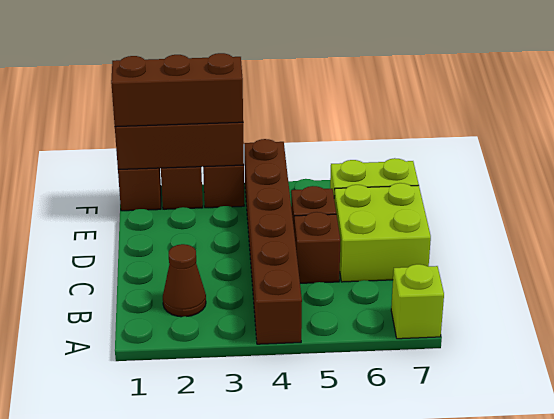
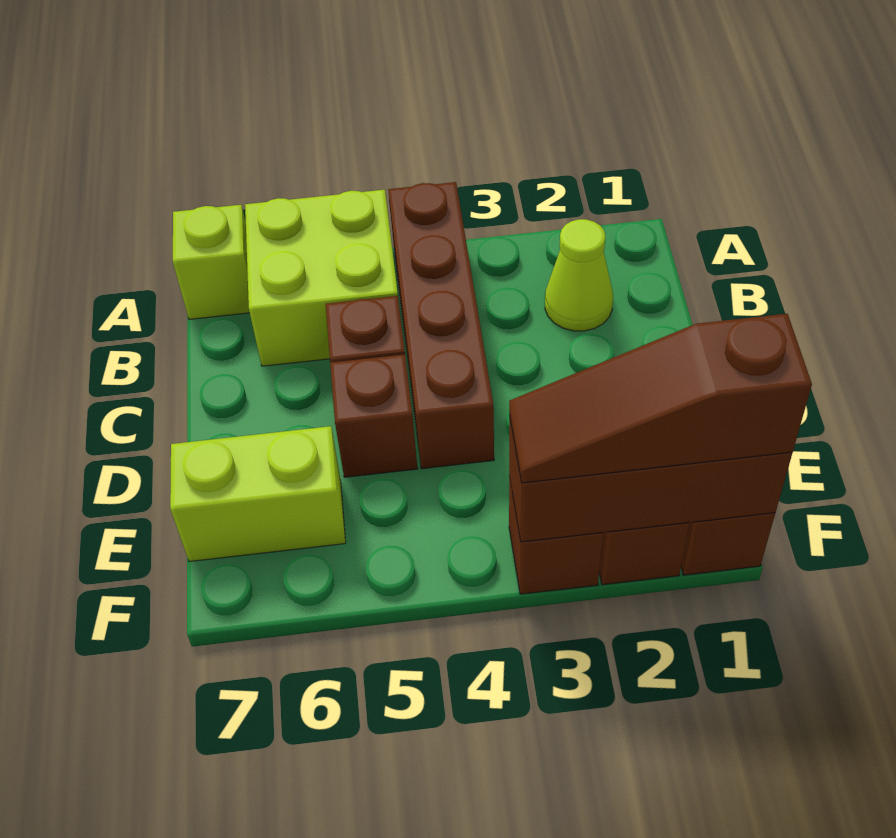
brown brick A4:F4 level 1 -> brown brick A4:D4 level 1
brown cone B2 level 1 -> lime cone B2 level 1
lime brick C6:D7 level 1 -> lime brick A5:B6 level 1
brown brick F1:F3 level 3 -> brown slope F1:F3 level 3 top 1

